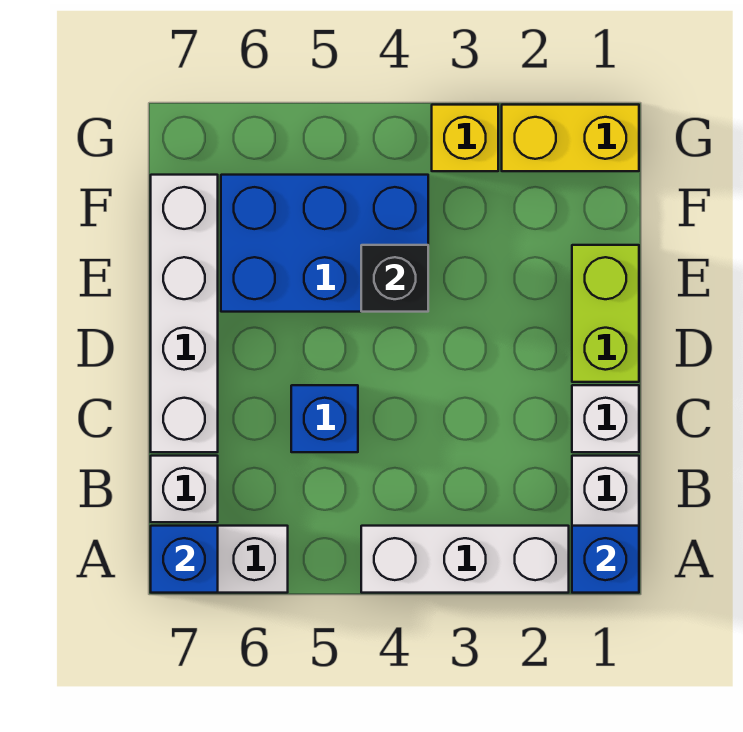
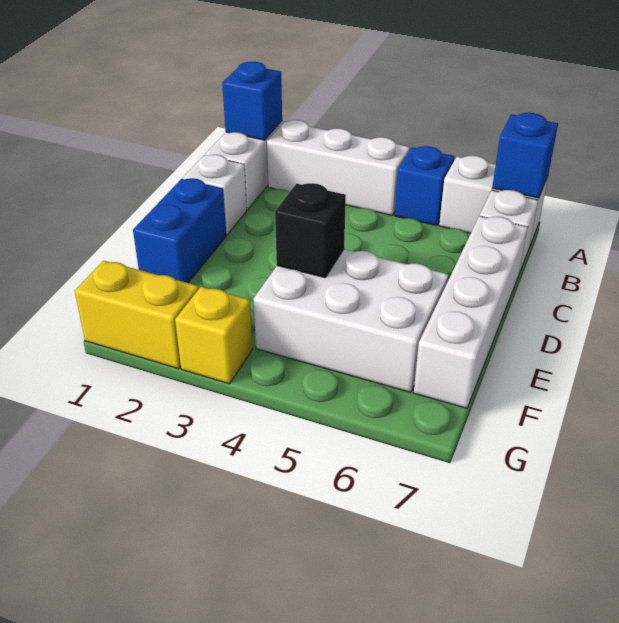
blue brick C5 level 1 -> blue brick A5 level 1
lime brick D1:E1 level 1 -> blue brick D1:E1 level 1
blue brick E4:F6 level 1 -> white brick E4:F6 level 1

